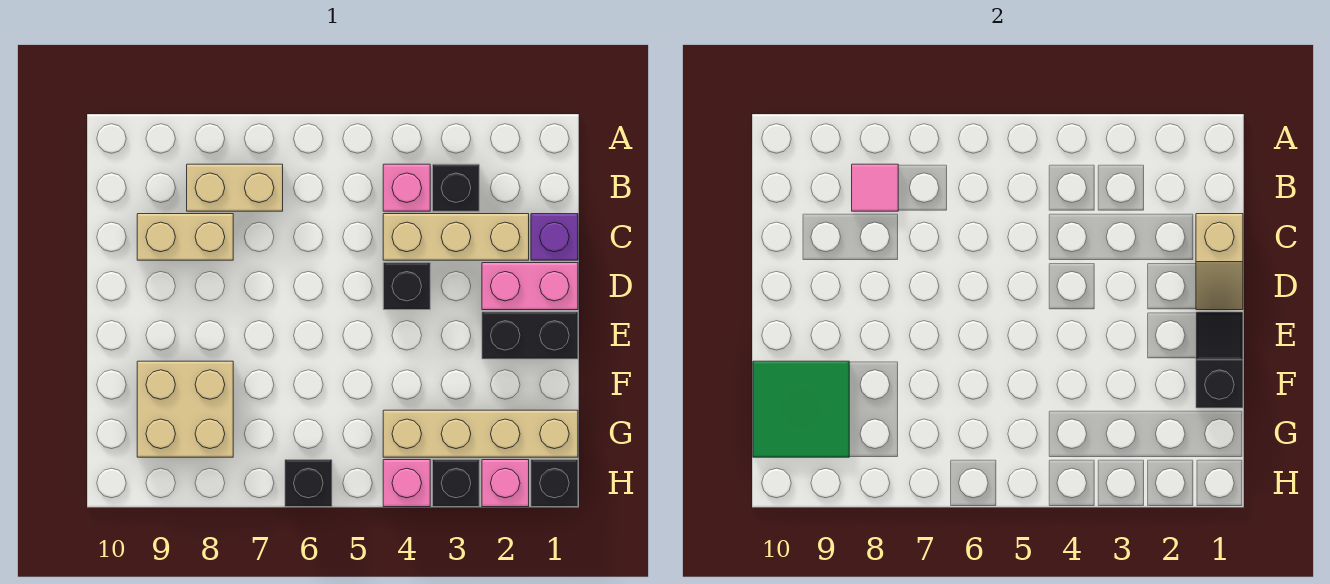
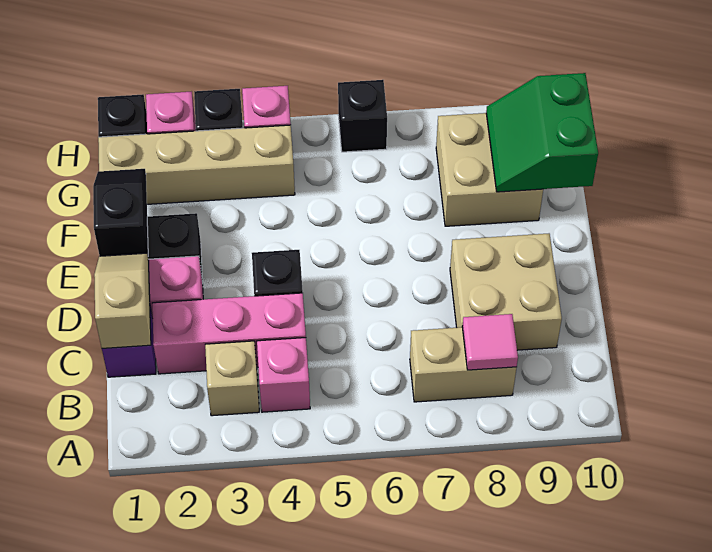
black brick B3 level 1 -> tan brick B3 level 1
tan brick C2:C4 level 1 -> pink brick C2:C4 level 1
tan brick C8:C9 level 1 -> tan brick C8:D9 level 1
black slope E1:F1 level 2 top F -> black slope E1:F1 level 2 top E
green tile F9:G10 level 2 -> green slope F9:G10 level 2 top 10

